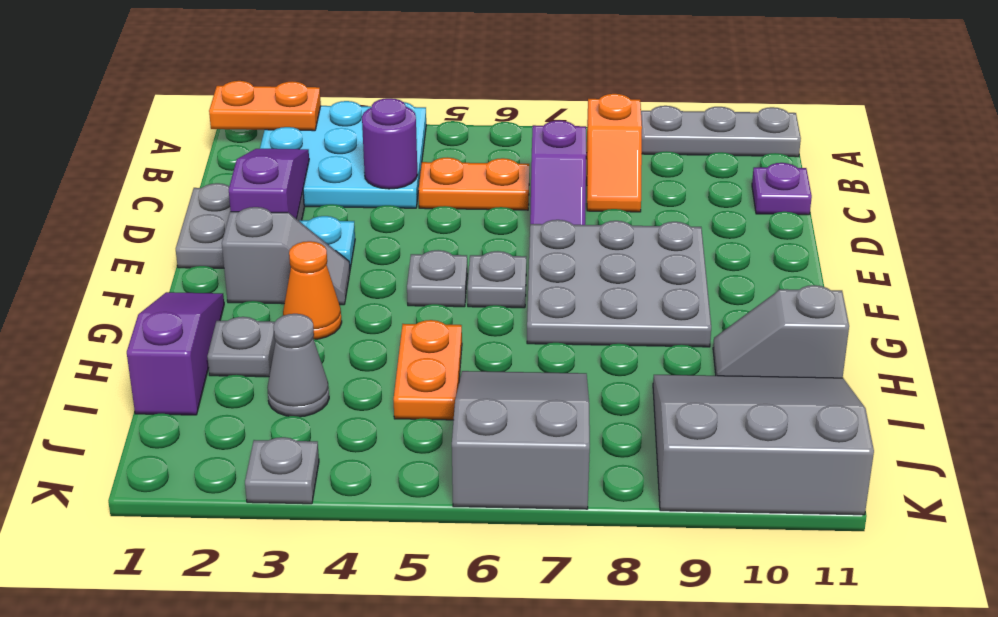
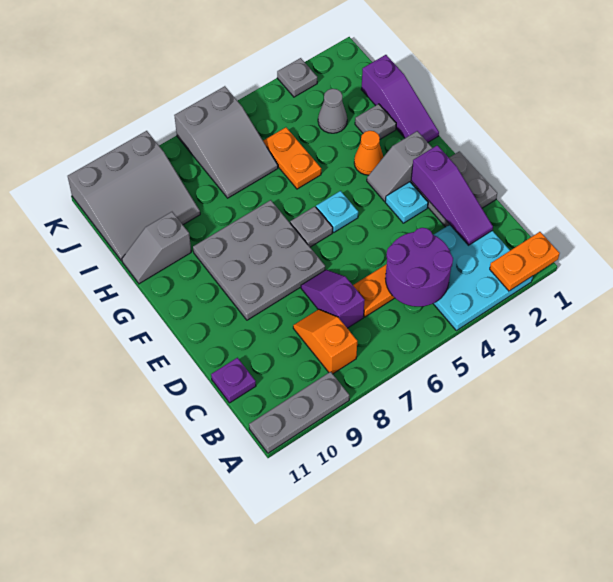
purple round brick C4 level 2 -> purple round brick B4:C5 level 2
grey plate F5 level 1 -> cyan plate F5 level 1
grey slope H10:H11 level 1 top 11 -> grey slope H10:H11 level 1 top 10

